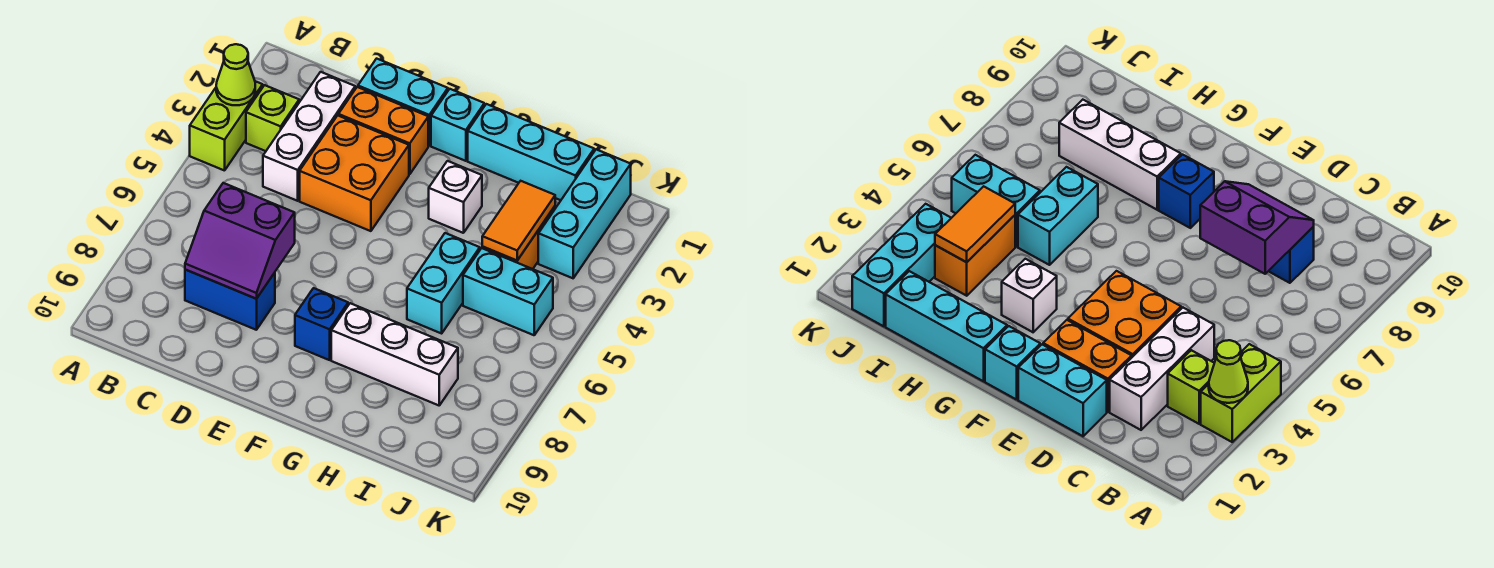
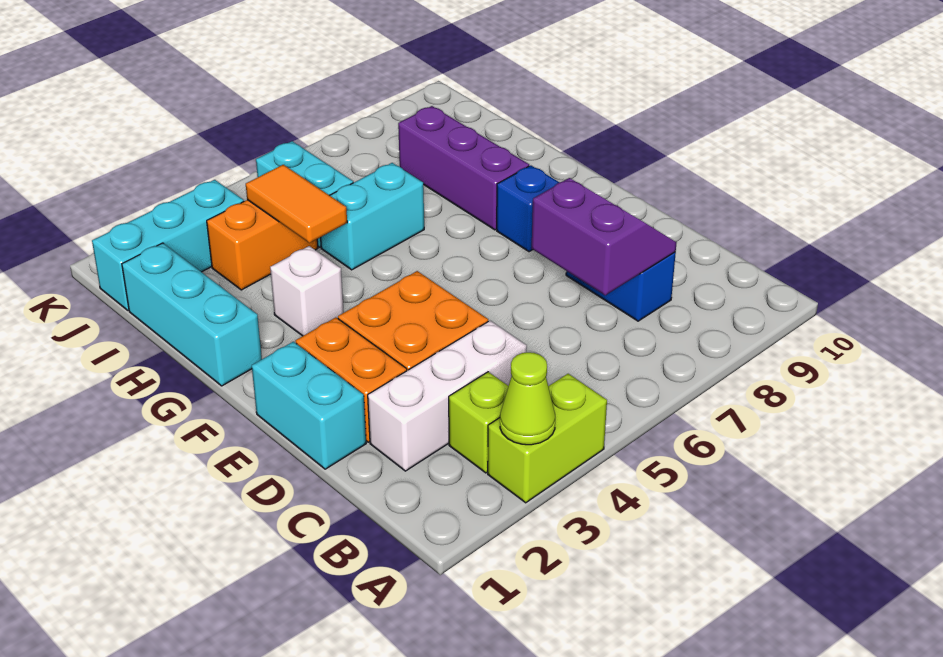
cyan brick F1 level 1 -> none
white brick G8:I8 level 1 -> purple brick G8:I8 level 1
orange tile I3:I4 level 2 -> orange tile H4:I4 level 2

